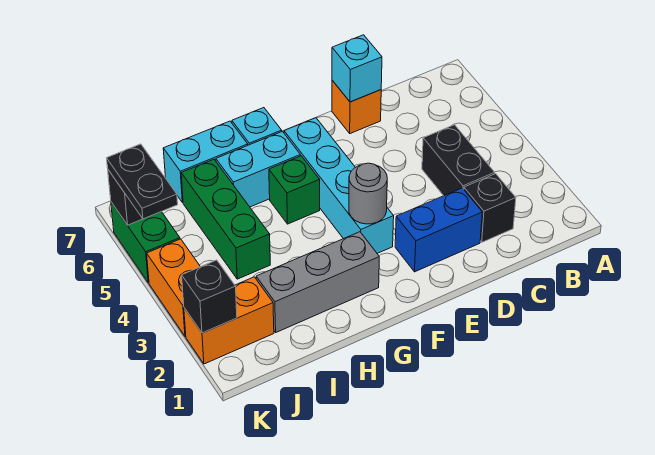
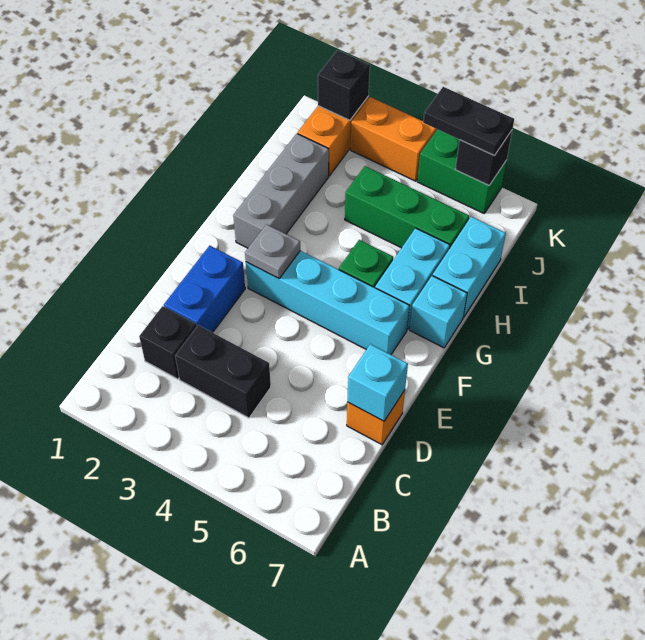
grey round brick F3 level 2 -> grey plate F3 level 2

